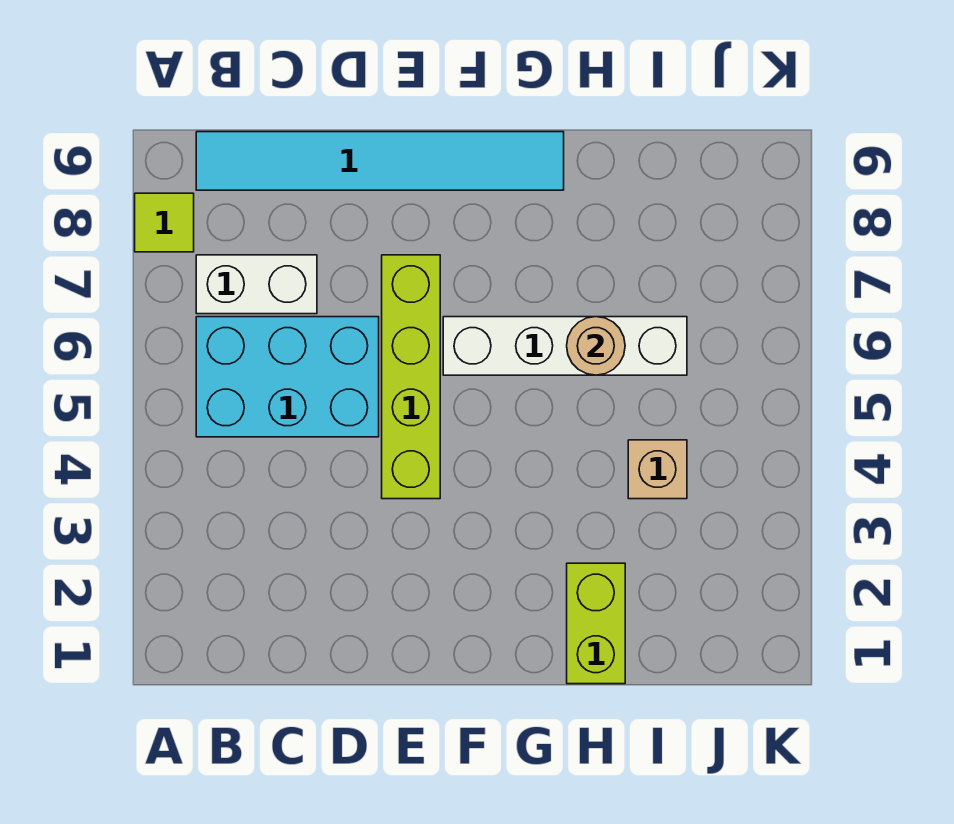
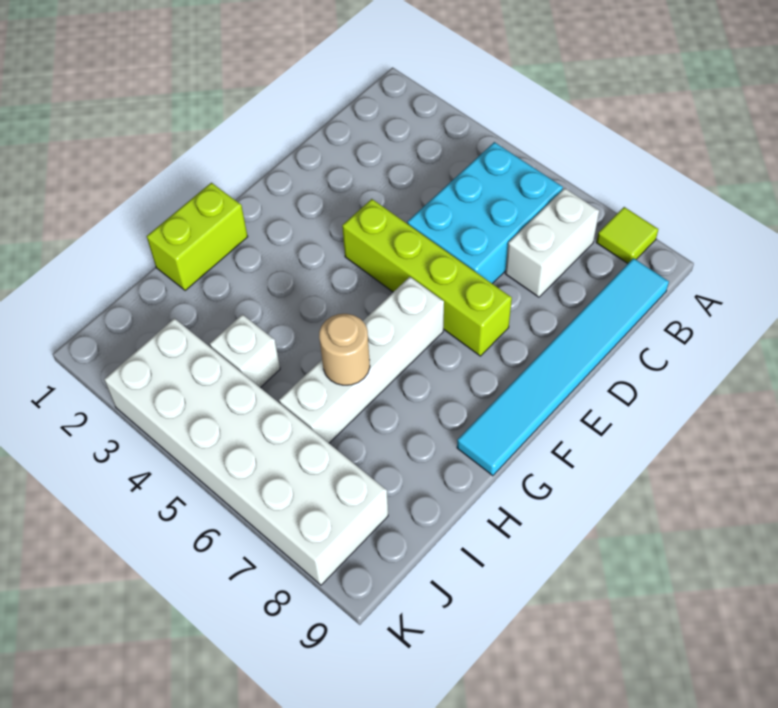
lime brick H1:H2 level 1 -> lime brick G1:H1 level 1
tan brick I4 level 1 -> white brick I4 level 1
none -> white brick J3:K8 level 1

